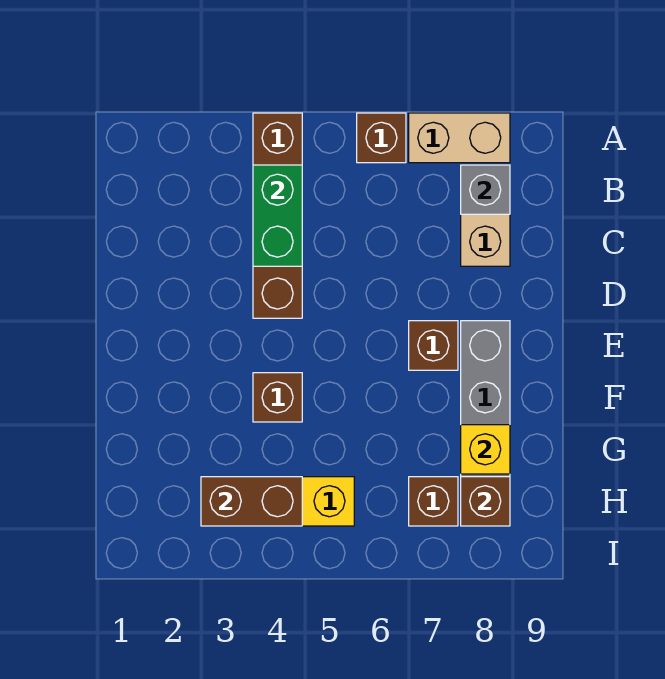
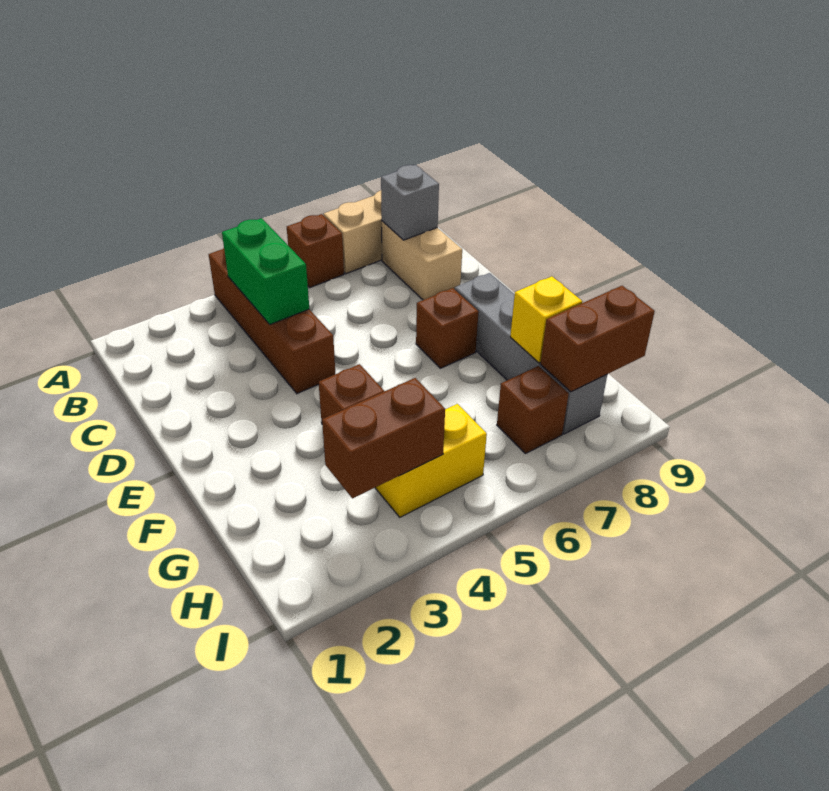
brown brick H8 level 2 -> brown brick H8:H9 level 2

